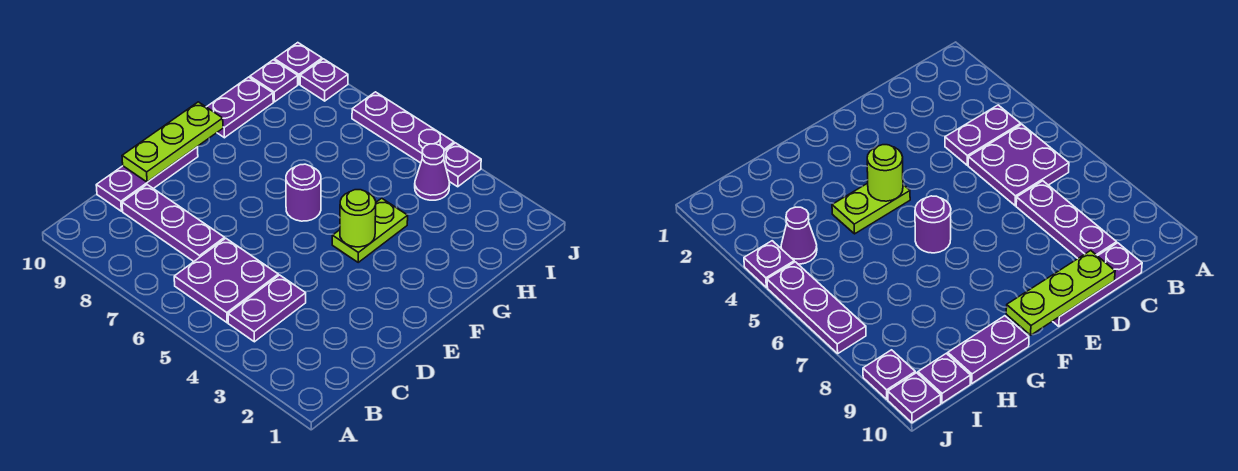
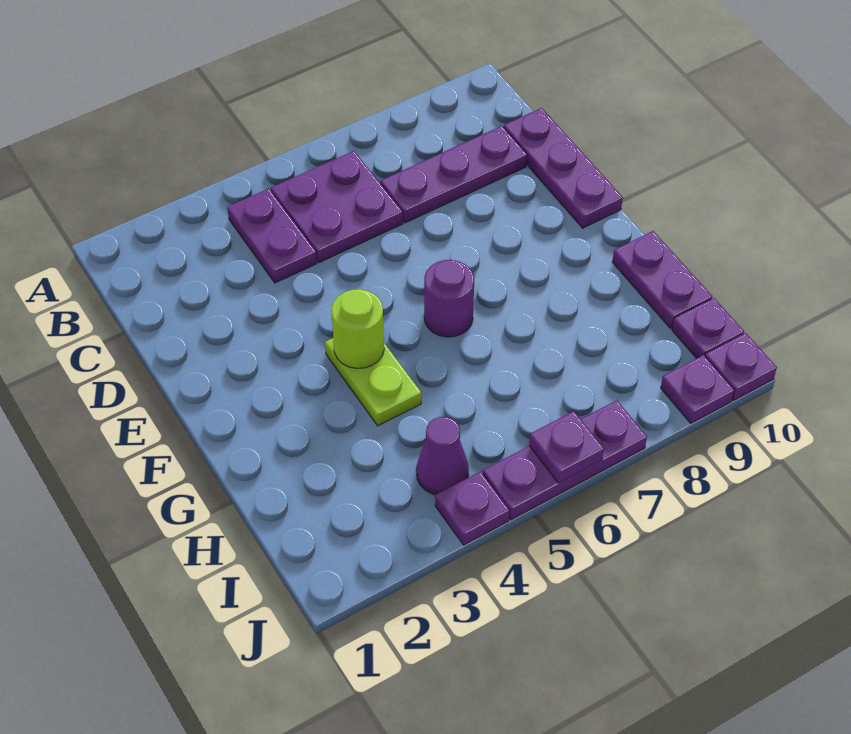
lime plate D10:F10 level 2 -> none
none -> purple plate J6 level 2

